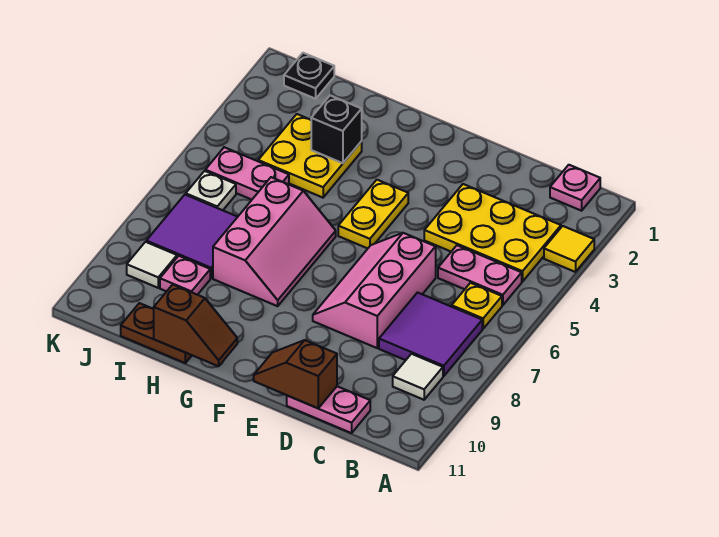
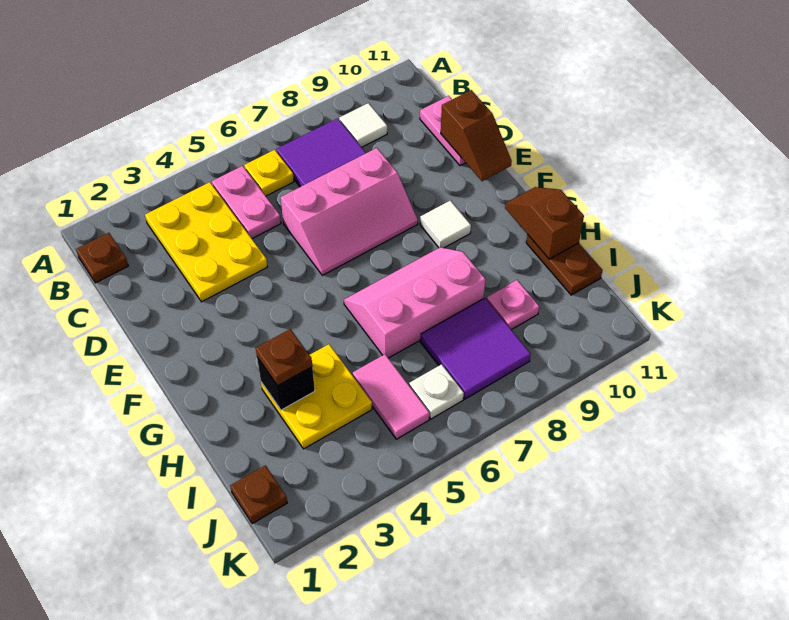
yellow tile A3 level 1 -> none
pink plate B1 level 1 -> brown plate B1 level 1
yellow plate F4:F5 level 1 -> none
none -> brown plate H3 level 3
pink plate I5:J5 level 1 -> pink tile I5:J5 level 1
black plate J1 level 1 -> brown plate J1 level 1
white tile J9 level 1 -> white tile F9 level 1

